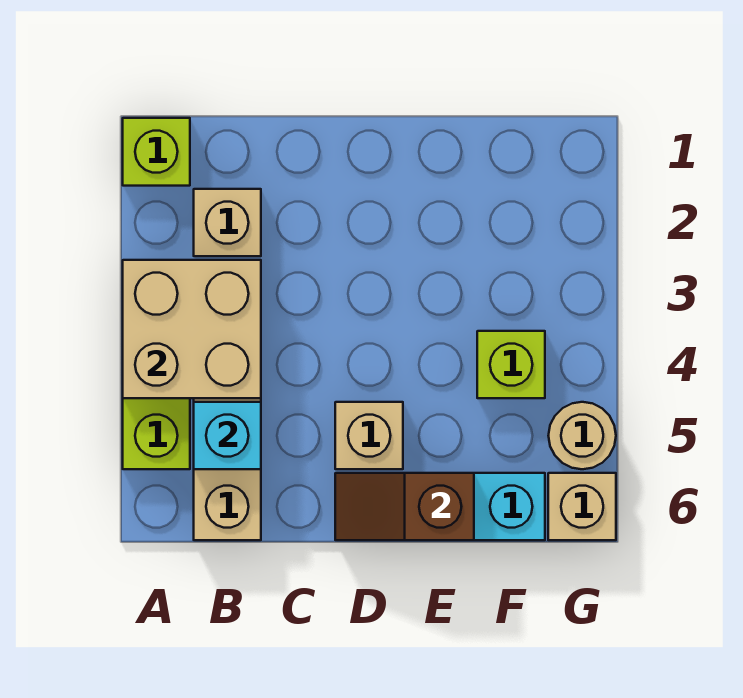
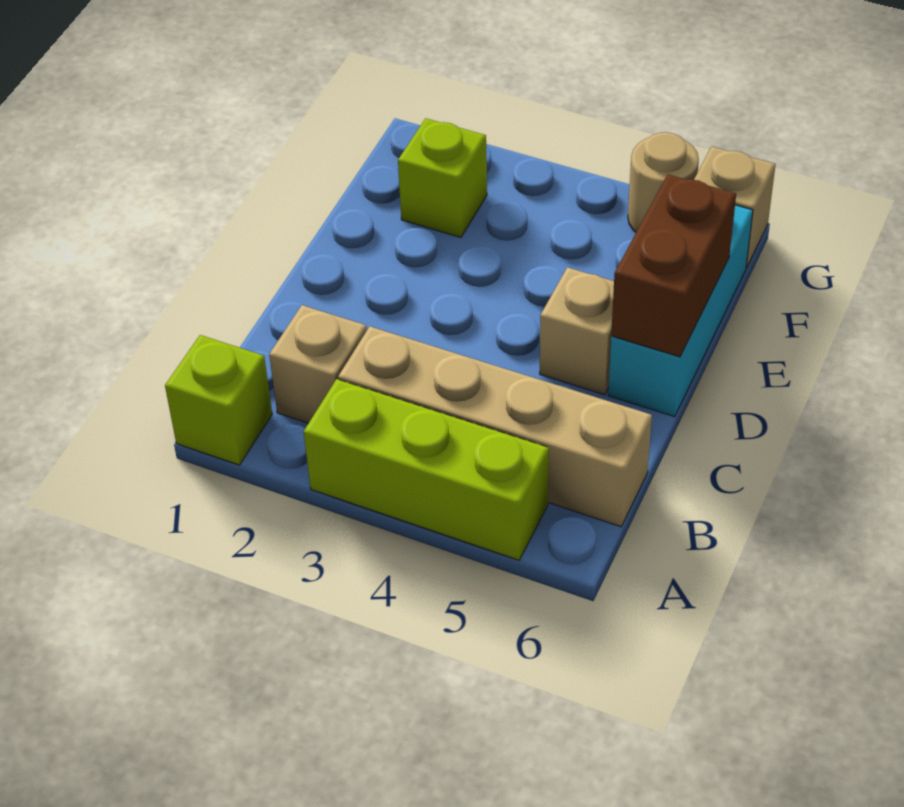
tan brick A3:B4 level 2 -> none
cyan brick B5 level 2 -> none
brown slope D6:E6 level 2 top E -> brown brick D6:E6 level 2
lime brick F4 level 1 -> lime brick F2 level 1

